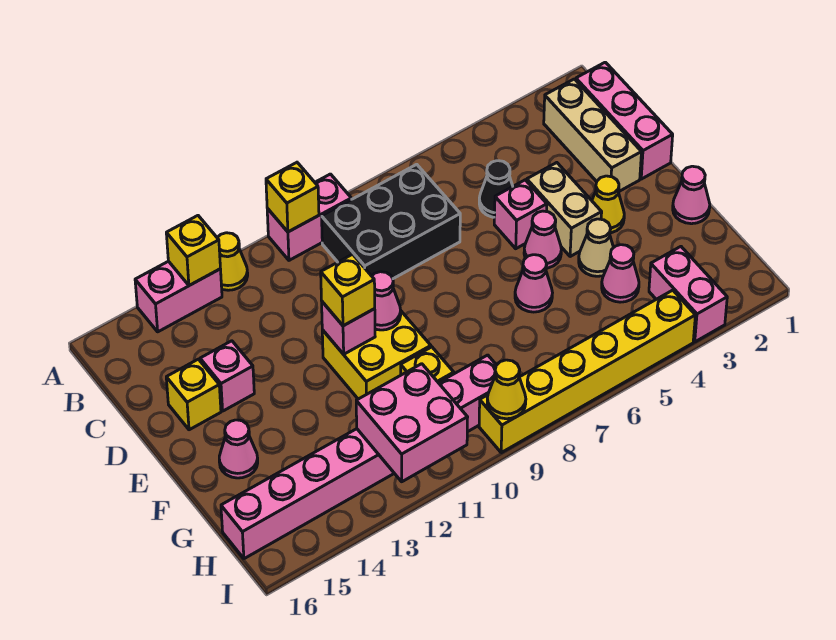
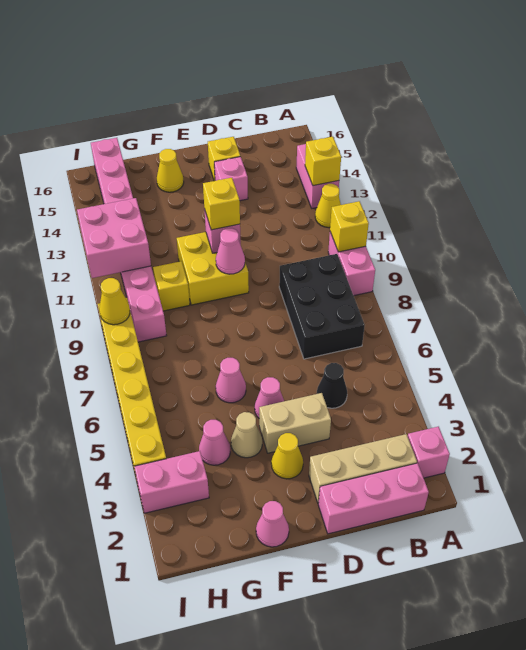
pink brick D5 level 1 -> pink brick A2 level 1
pink cone F15 level 1 -> yellow cone F15 level 1

